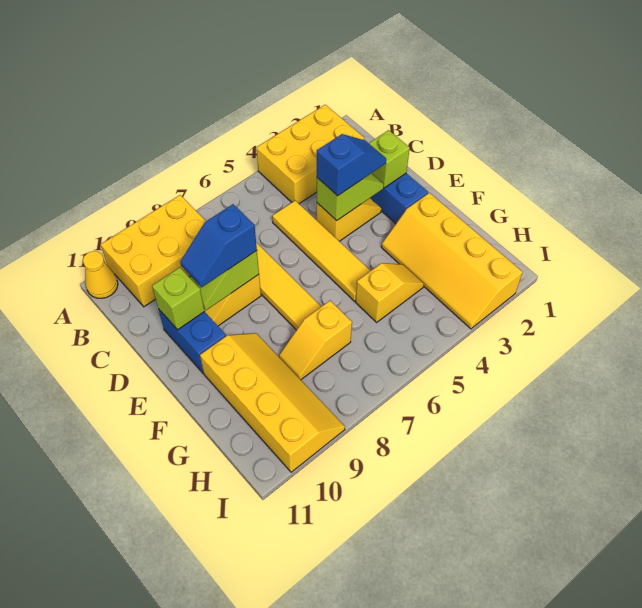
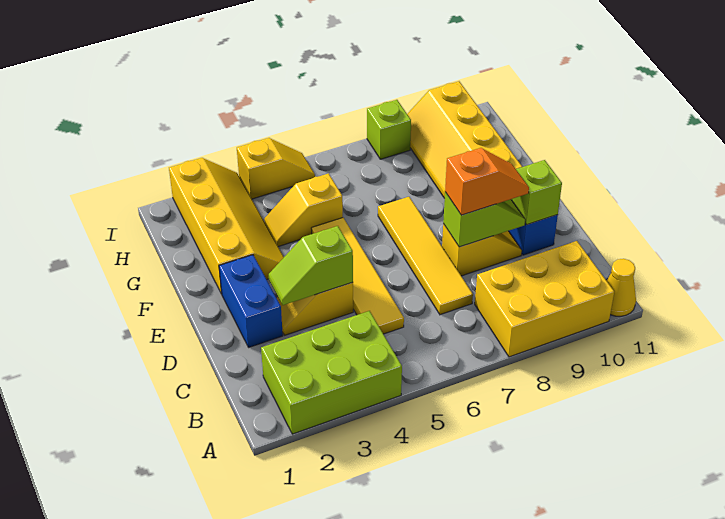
yellow brick A2:B4 level 1 -> lime brick A2:B4 level 1
lime brick D2 level 2 -> lime brick I8 level 1
blue slope D3:D4 level 3 top 4 -> none
blue slope D8:D9 level 3 top 8 -> orange slope D8:D9 level 3 top 8
yellow slope G7:G8 level 1 top 7 -> yellow slope I4:I5 level 1 top 4

